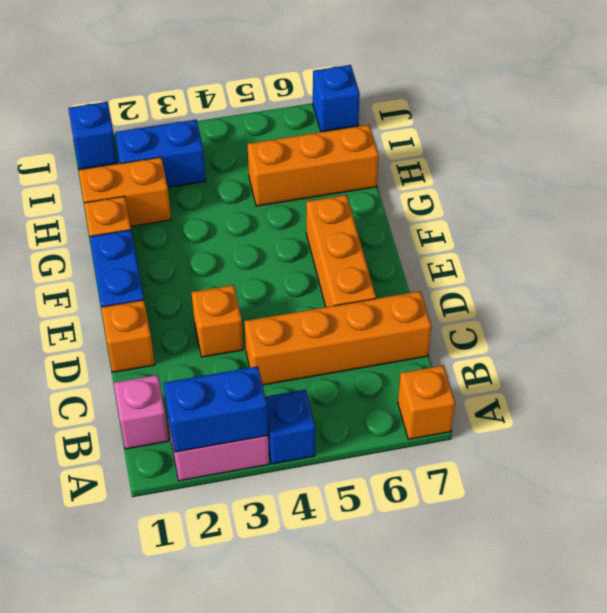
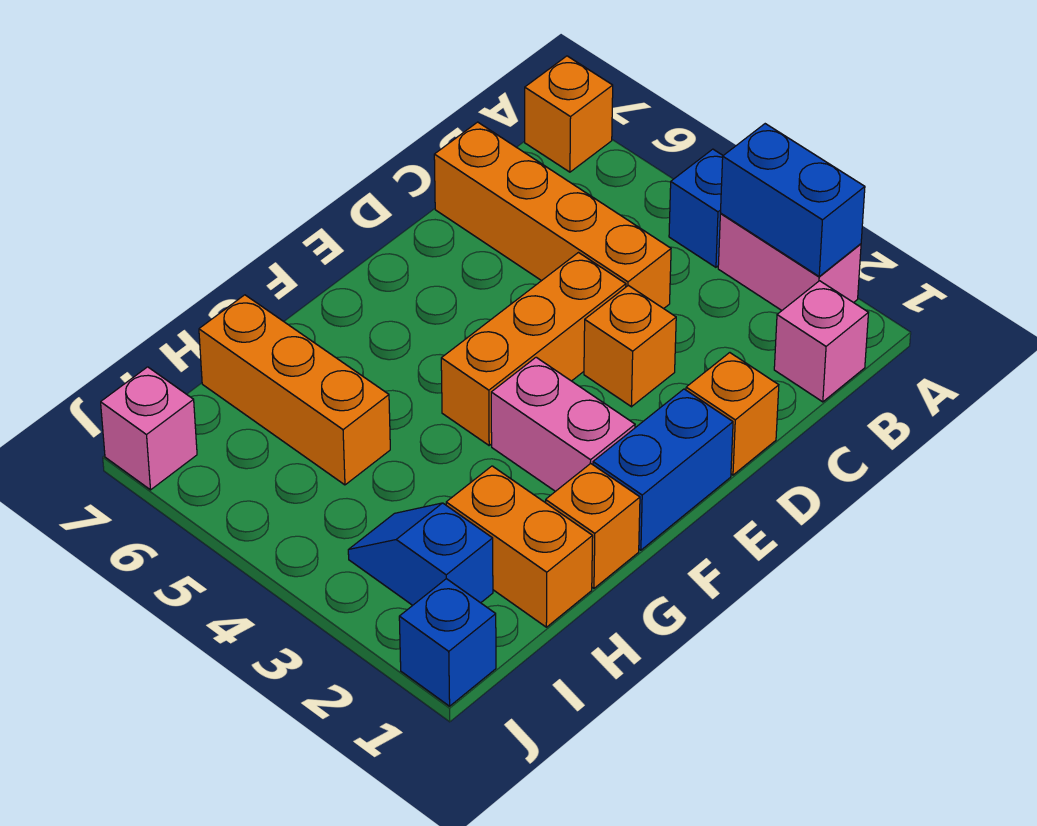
orange brick D6:F6 level 1 -> orange brick D4:F4 level 1
none -> pink brick F2:F3 level 1
blue brick I2:I3 level 1 -> blue slope I2:I3 level 1 top 2
blue brick J7 level 1 -> pink brick J7 level 1

